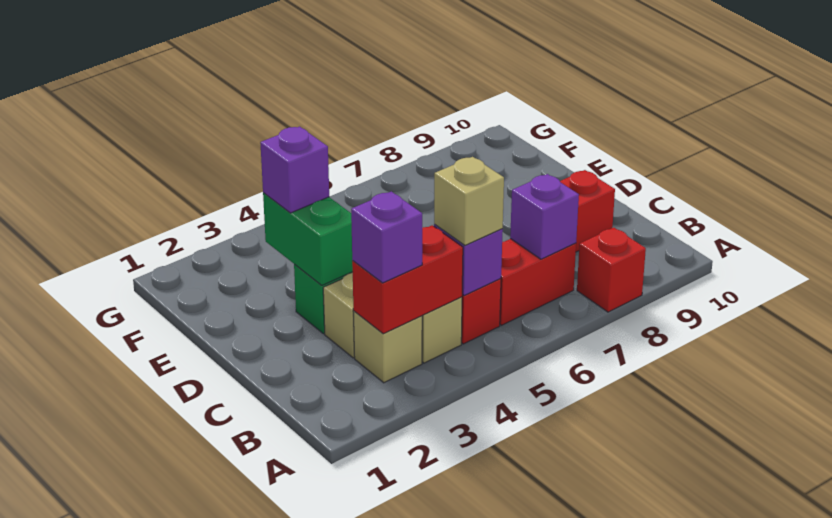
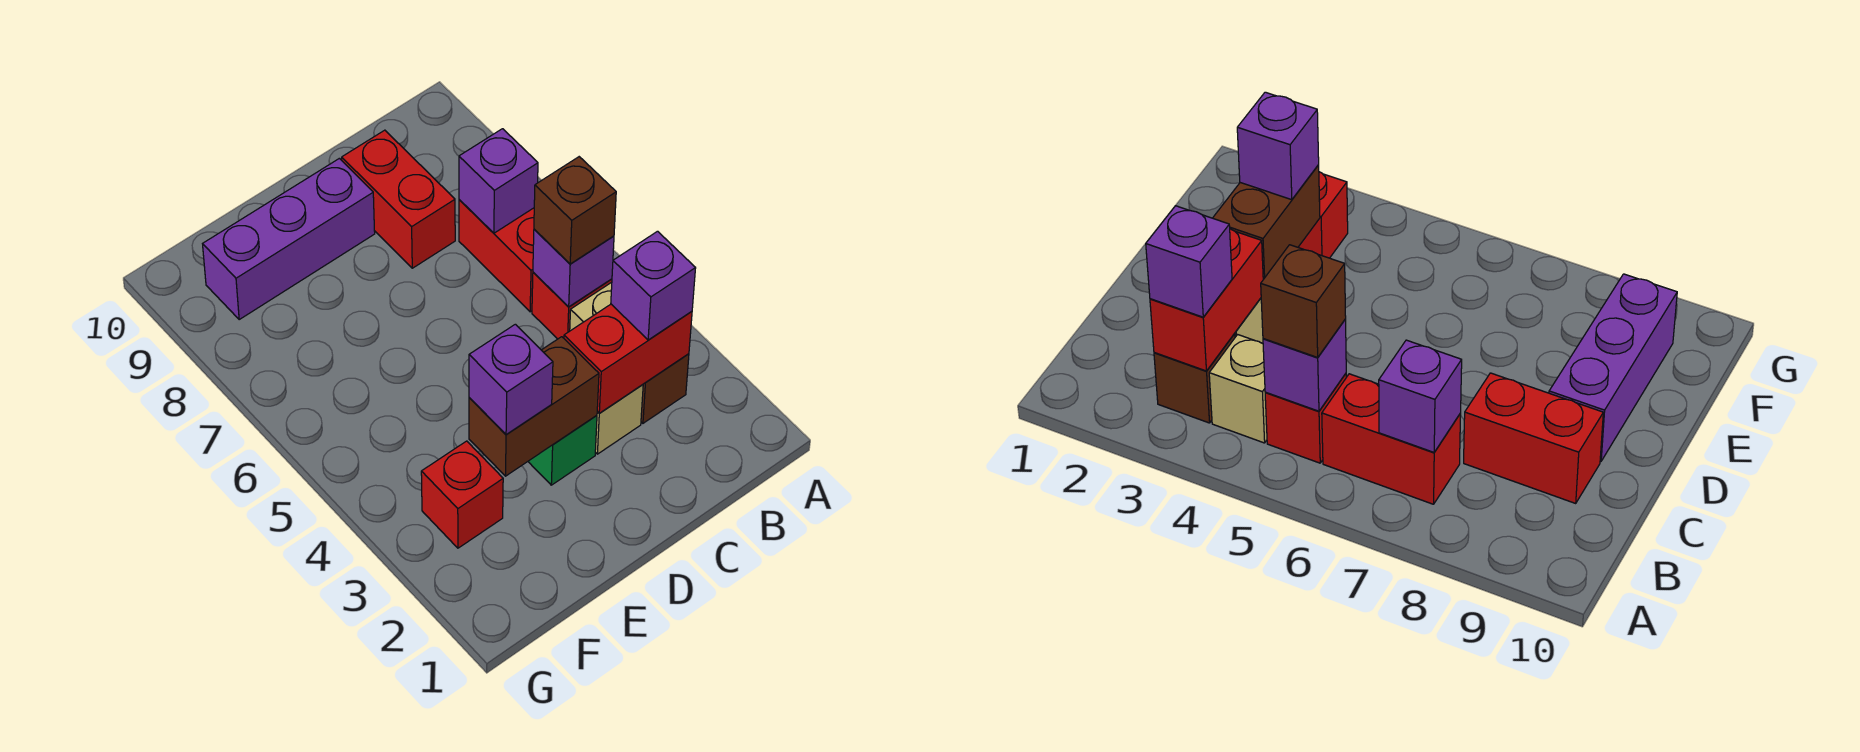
red brick A8 level 1 -> red brick F3 level 1
tan brick B3 level 1 -> brown brick B3 level 1
red brick B3:B4 level 2 -> red brick B3:C3 level 2
tan brick B5 level 3 -> brown brick B5 level 3
green brick D3:E3 level 2 -> brown brick D3:E3 level 2
none -> purple brick D9:F9 level 1

